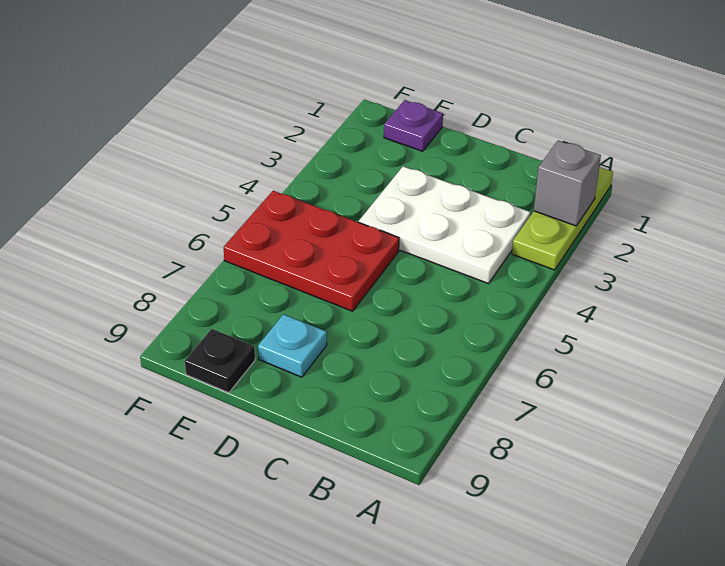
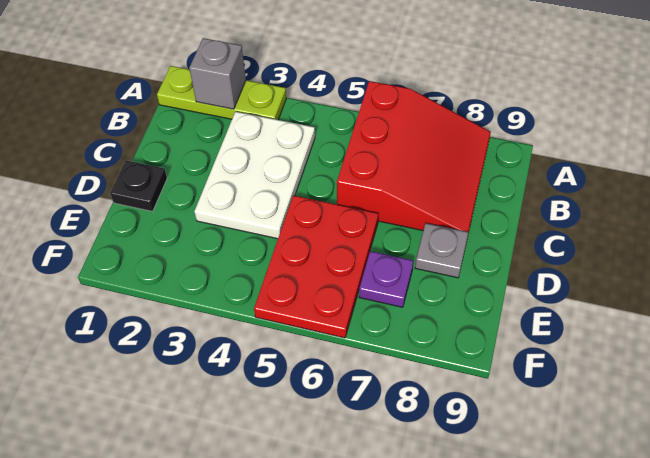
none -> red slope A6:C8 level 1 top 6
cyan plate D8 level 1 -> grey plate D8 level 1
purple plate E1 level 1 -> purple plate E7 level 1
black plate E9 level 1 -> black plate D1 level 1

